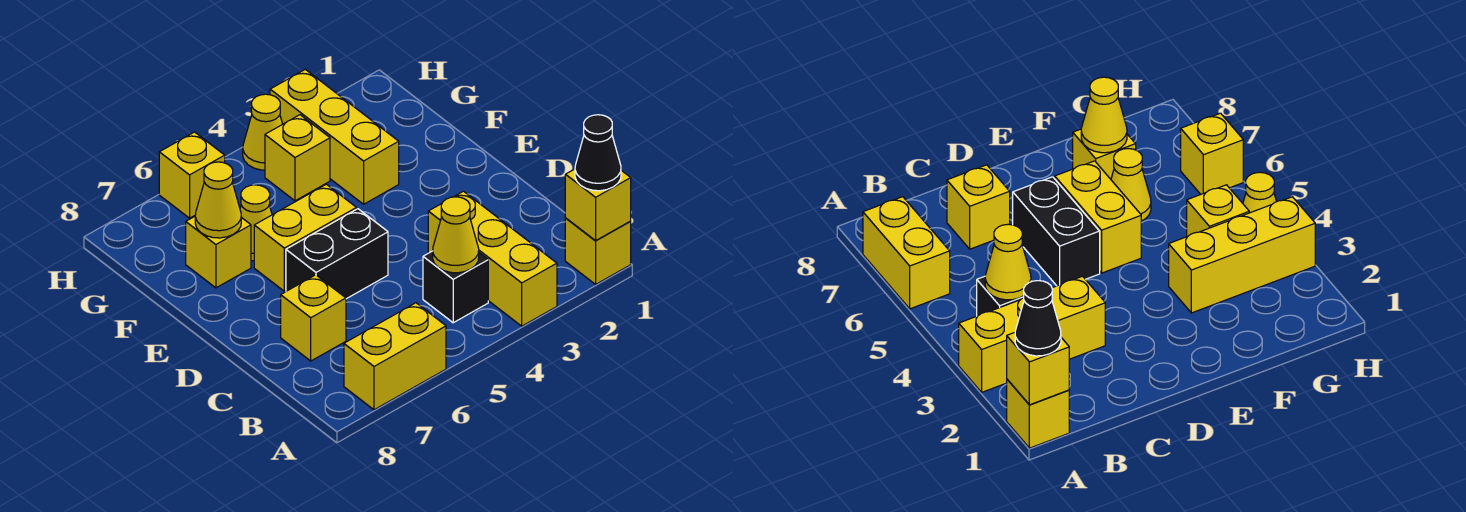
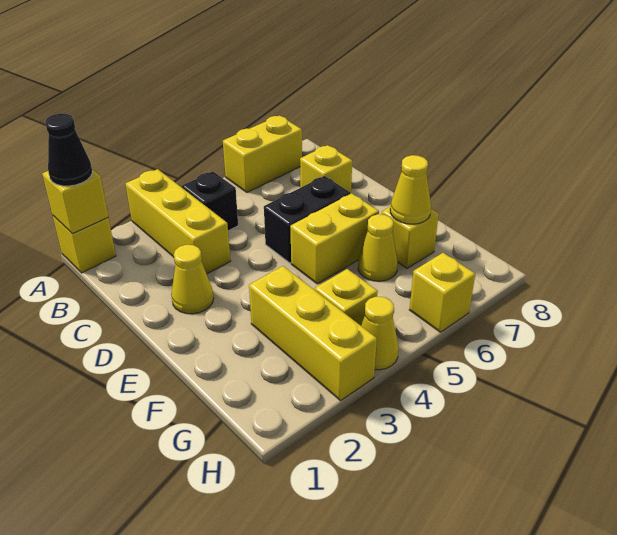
yellow cone B4 level 2 -> yellow cone D2 level 1

